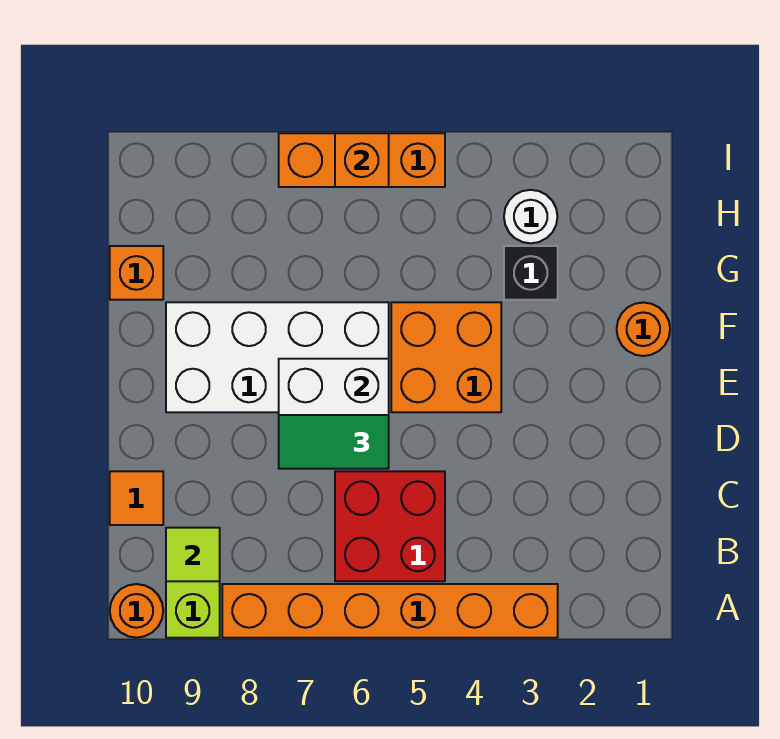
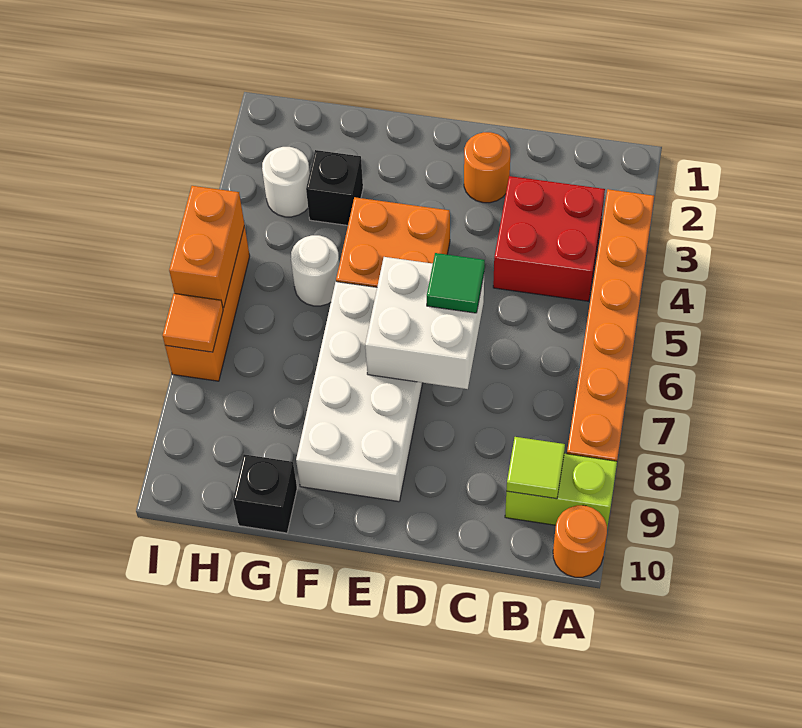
red brick B5:C6 level 1 -> red brick B3:C4 level 1
orange tile C10 level 1 -> orange tile I7 level 2
green tile D6:D7 level 3 -> green tile D6 level 3
orange round brick F1 level 1 -> orange round brick D2 level 1
none -> white round brick G5 level 1
orange brick G10 level 1 -> black brick G10 level 1
orange brick I6 level 2 -> orange brick I5:I6 level 2

